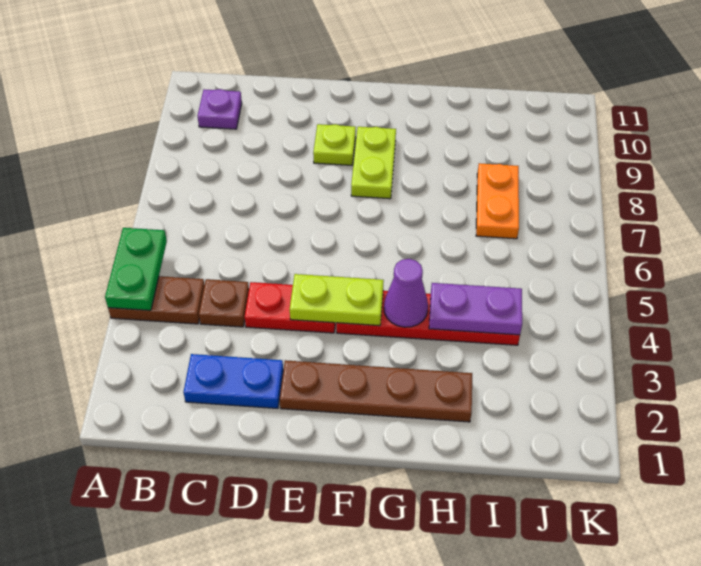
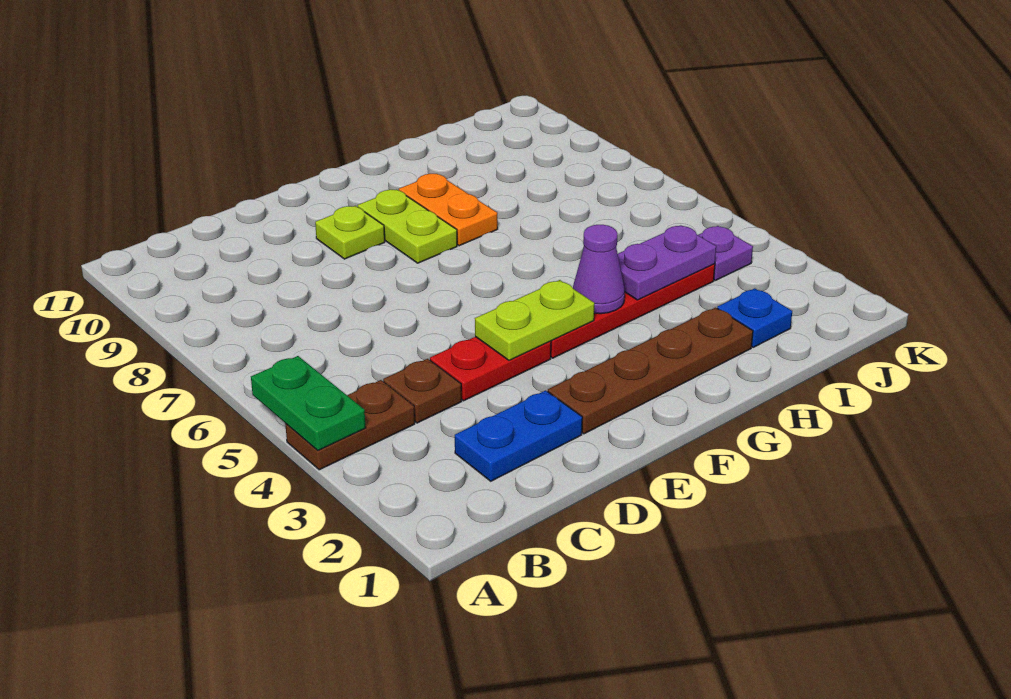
purple plate B10 level 1 -> purple plate J4 level 1
none -> blue plate I2 level 1
orange plate I7:I8 level 1 -> orange plate G8:G9 level 1

